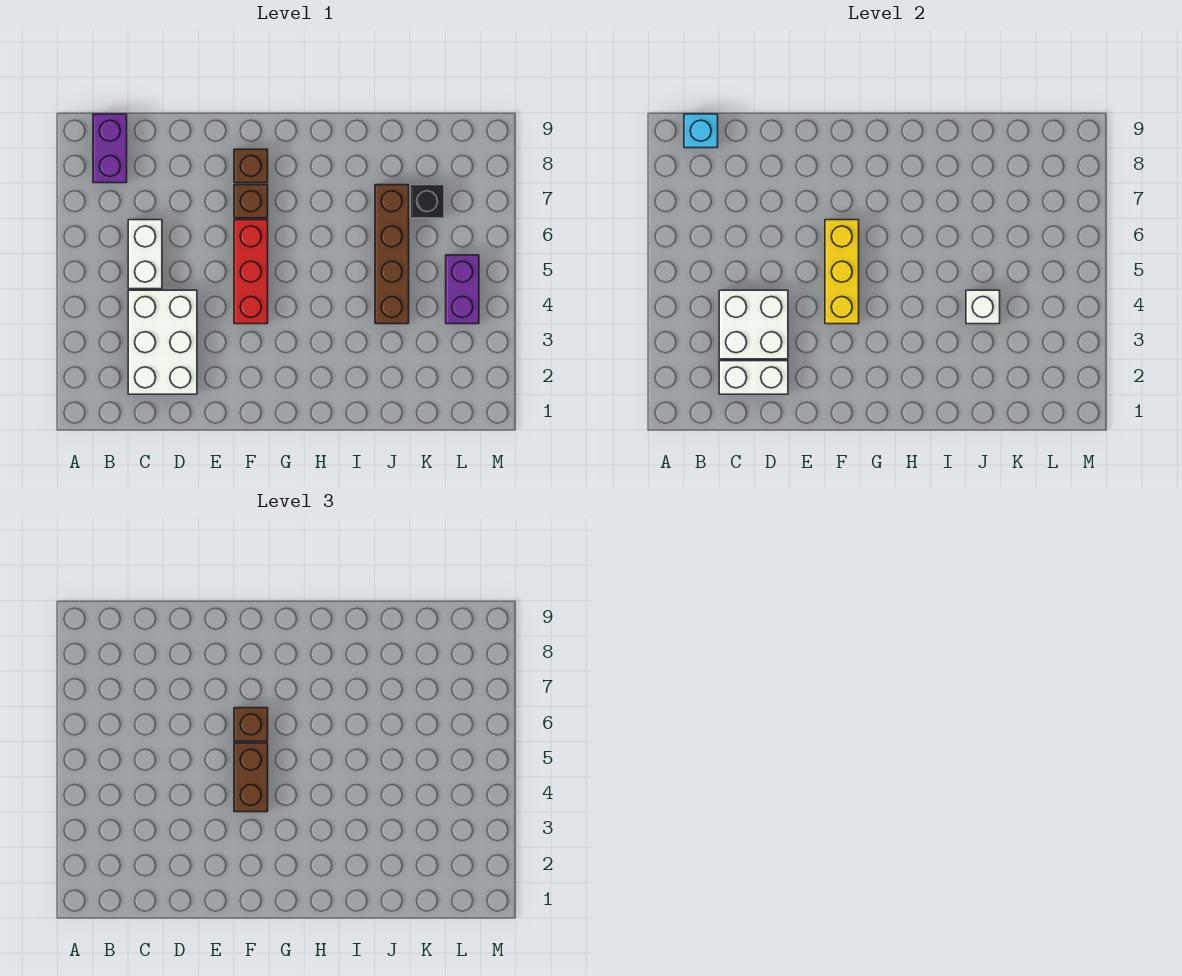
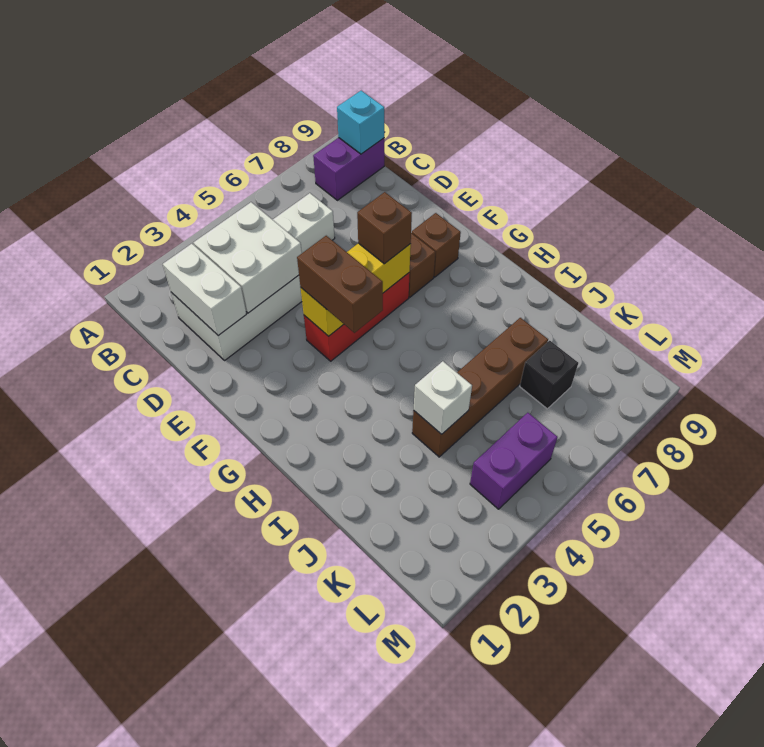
brown brick F4:F5 level 3 -> brown brick F4:G4 level 3

